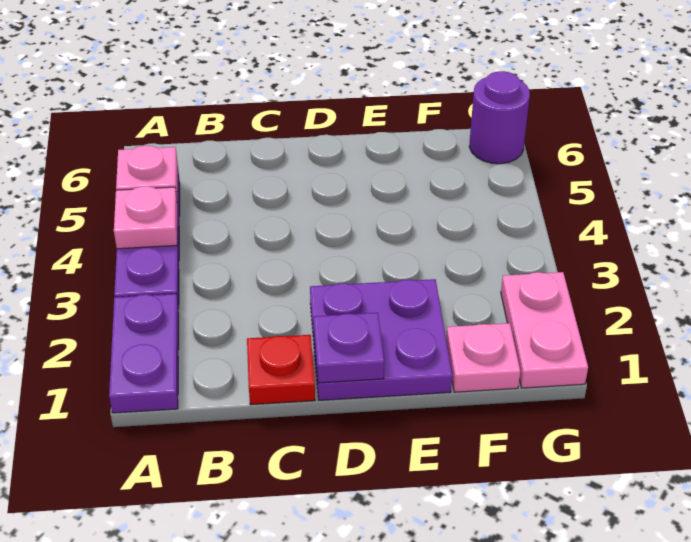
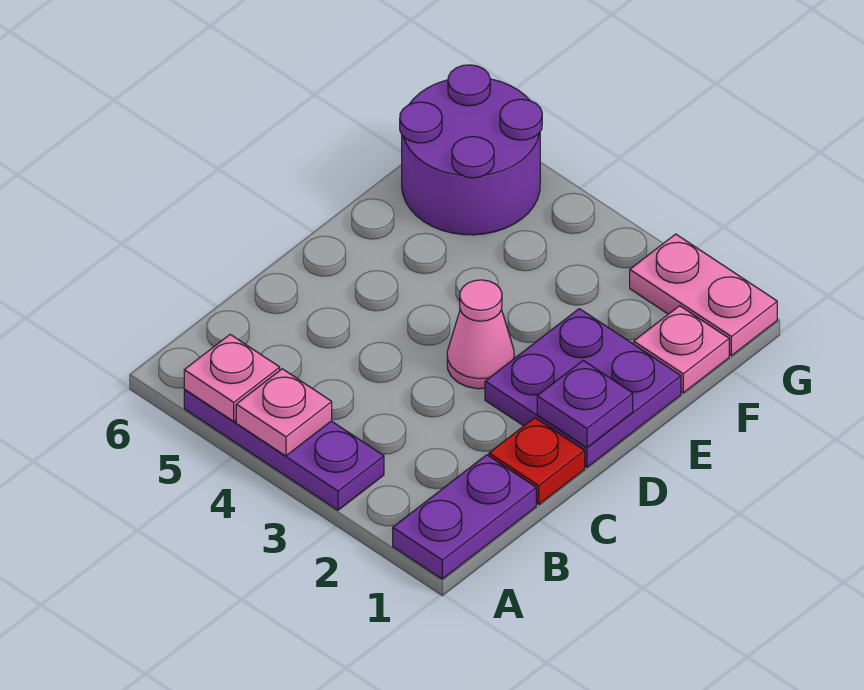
purple plate A1:A2 level 1 -> purple plate A1:B1 level 1
none -> pink cone D3 level 1
purple round brick G6 level 1 -> purple round brick F5:G6 level 1

